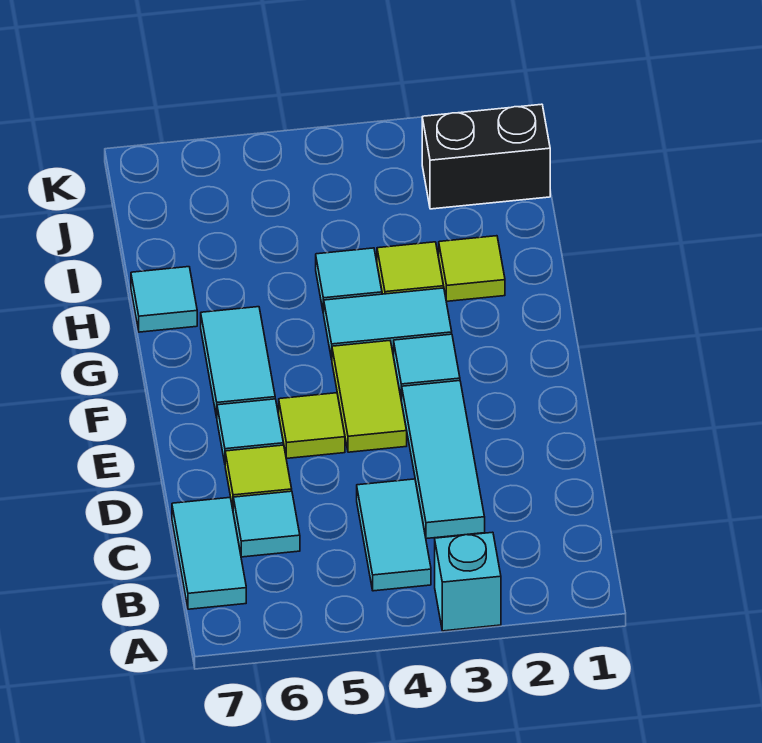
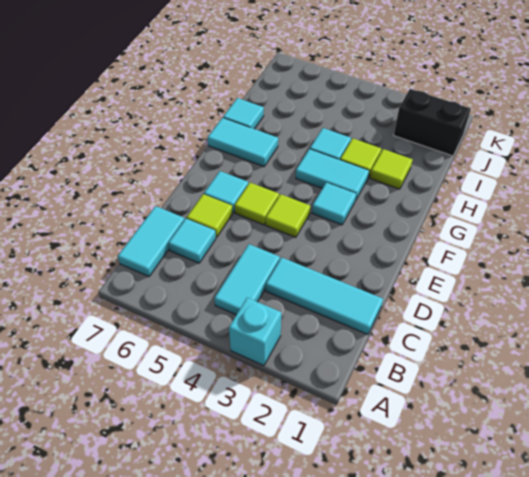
cyan tile C3:E3 level 1 -> cyan tile C1:C3 level 1
lime tile E4:F4 level 1 -> lime tile E4 level 1
cyan tile F6:G6 level 1 -> cyan tile G6:G7 level 1

